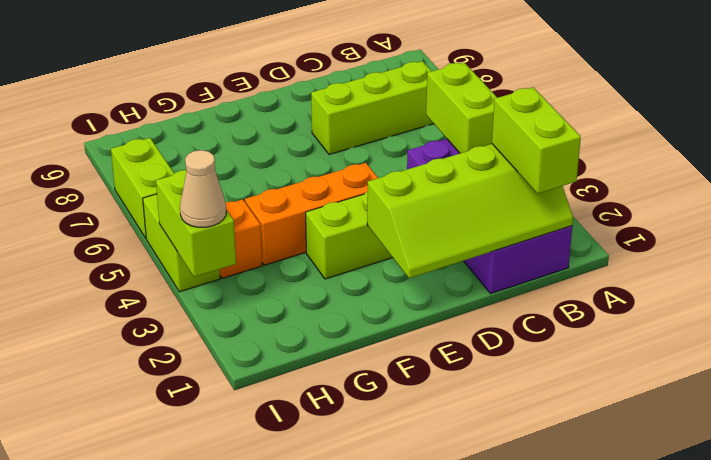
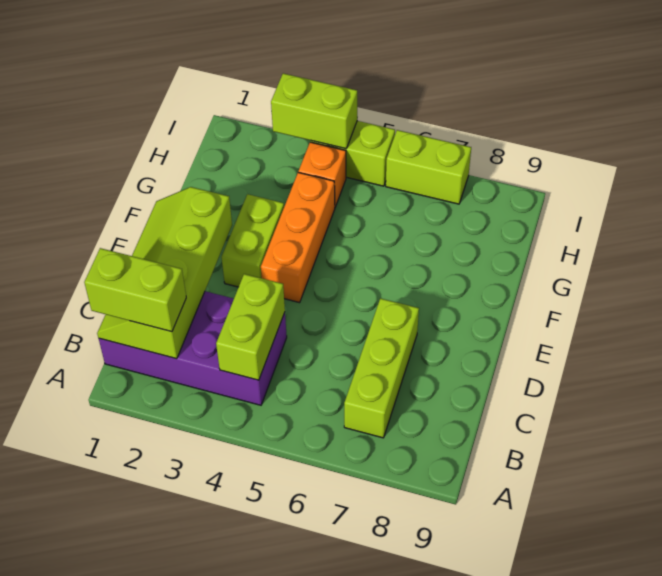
lime brick B4:B5 level 2 -> lime brick B4:C4 level 2
tan cone I3 level 3 -> none

